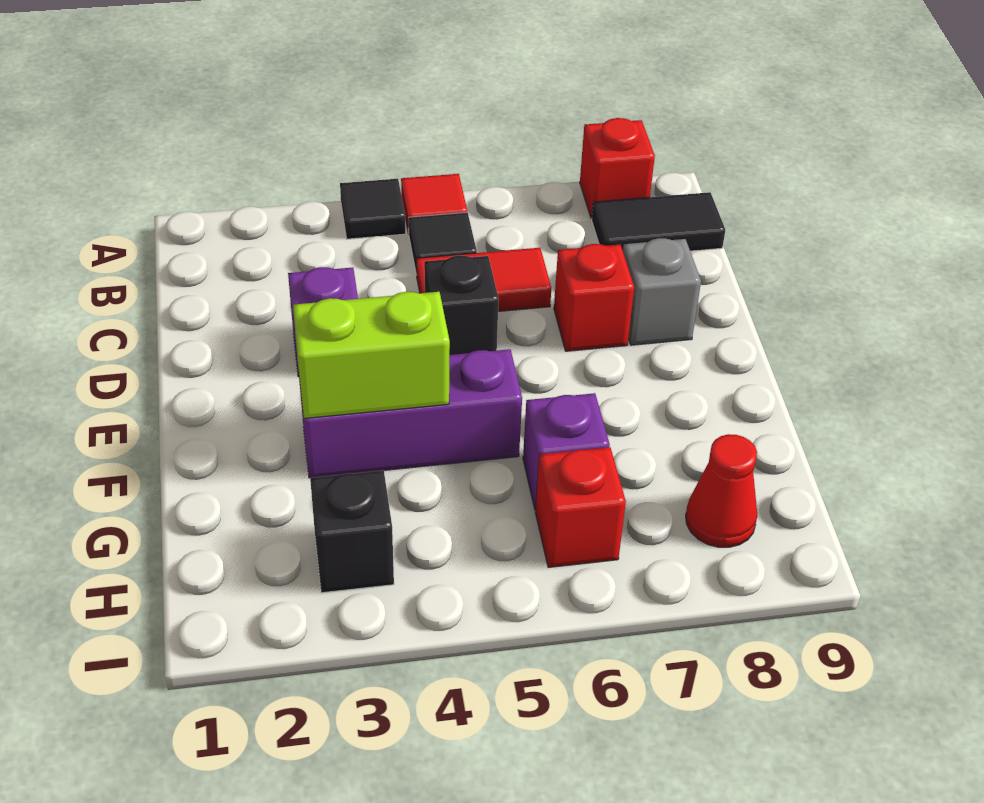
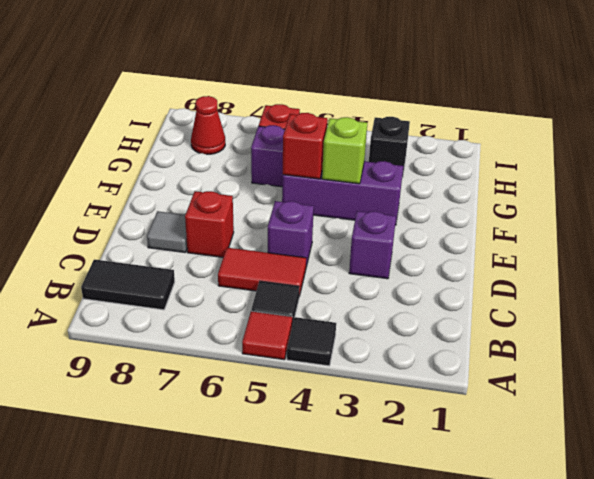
red brick A8 level 1 -> red brick F5 level 2
black brick D5 level 1 -> purple brick D5 level 1
grey brick D8 level 1 -> grey tile D8 level 1
lime brick F3:F4 level 2 -> lime brick F4 level 2

